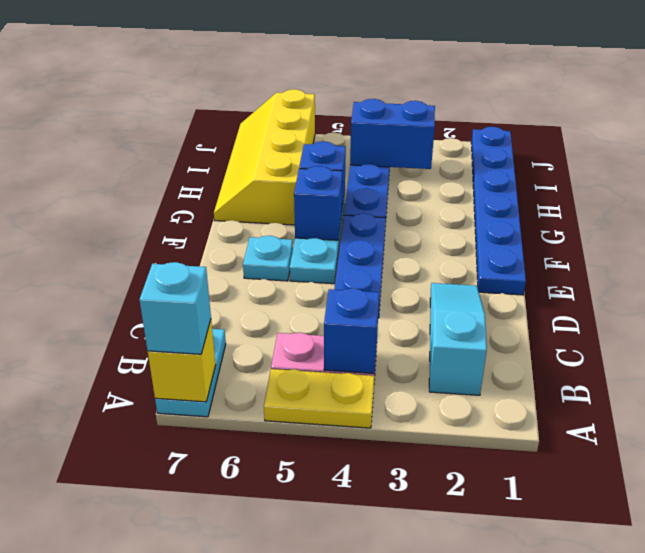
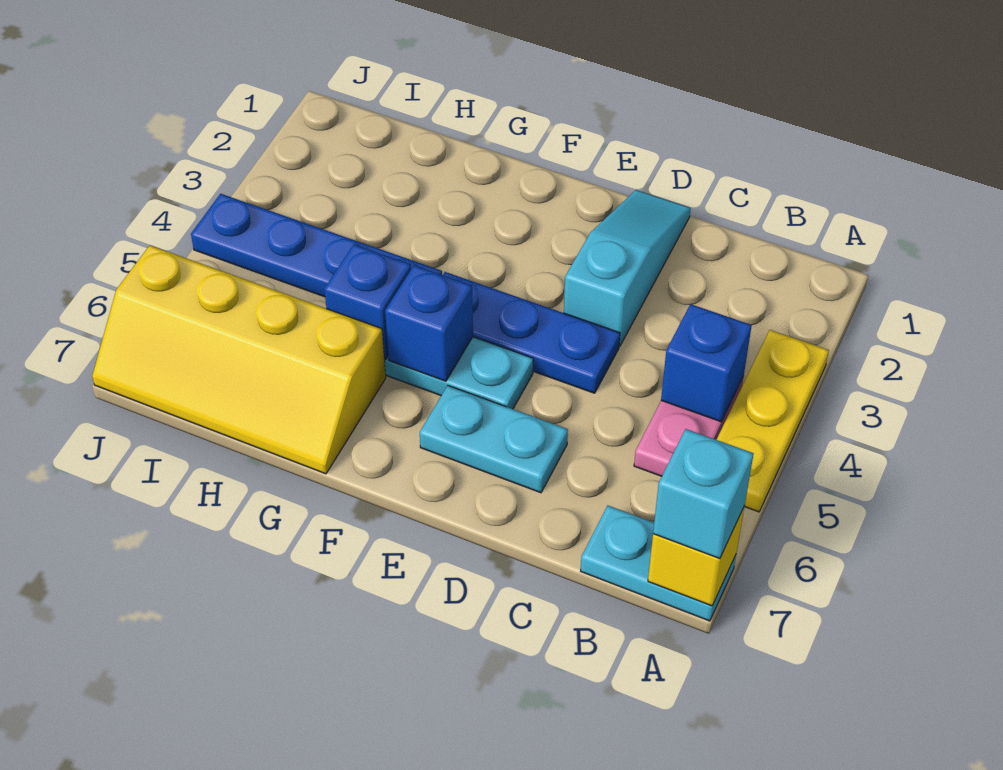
yellow plate A4:A5 level 1 -> yellow plate A3:A5 level 1
cyan slope B2:D2 level 1 top B -> cyan slope D1:D3 level 1 top 3
blue plate E1:J1 level 1 -> none
cyan plate E6 level 1 -> cyan plate D6:E6 level 1
blue brick I3:I4 level 2 -> none

